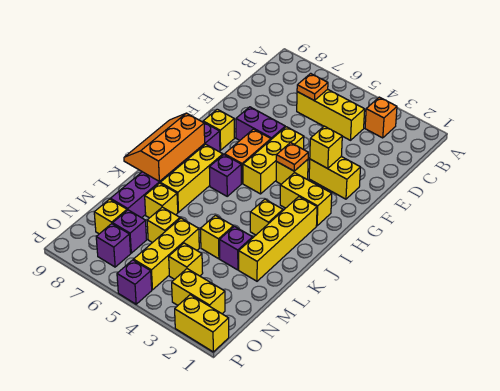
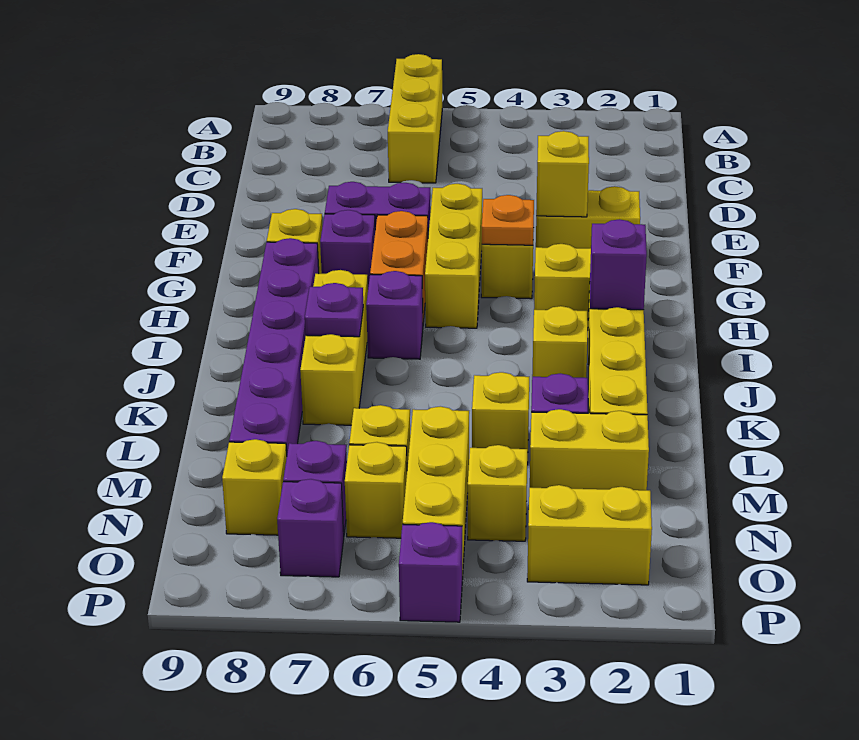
orange brick B3 level 1 -> none
yellow brick C4:C6 level 1 -> yellow brick A6:C6 level 1
orange plate C6 level 2 -> none
none -> purple brick G7 level 1
none -> purple brick I2 level 2
orange slope I8:K9 level 2 top 8 -> none
none -> purple plate J7 level 2
yellow brick L7 level 1 -> yellow brick N6 level 1
yellow brick P1:P2 level 1 -> yellow brick M2:M3 level 1

